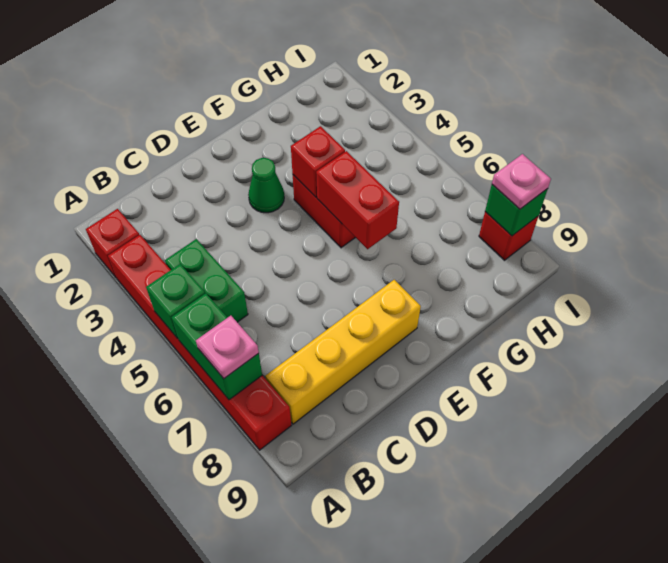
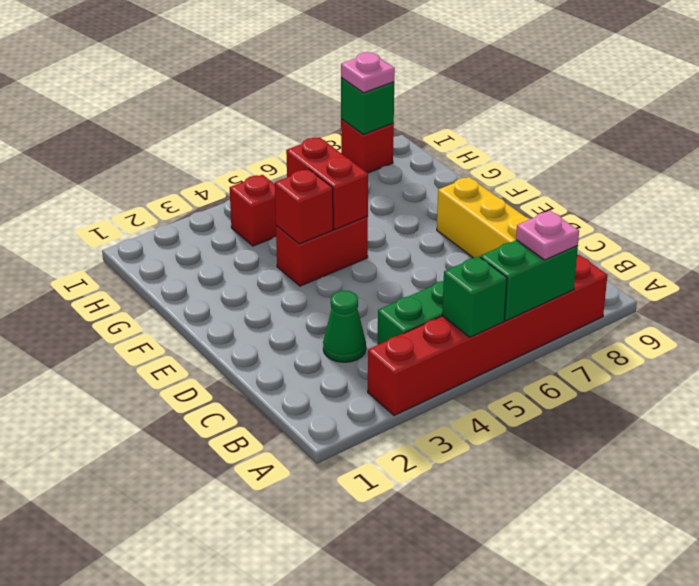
red brick A2 level 1 -> red brick H4 level 1
green cone E3 level 1 -> green cone C3 level 1
red brick F5:F6 level 2 -> red brick F5:G5 level 2

